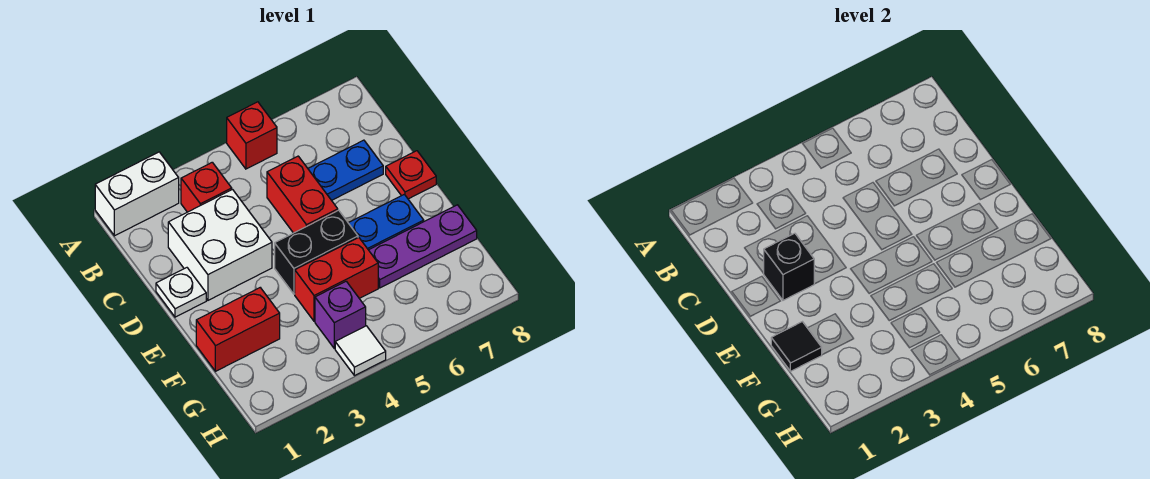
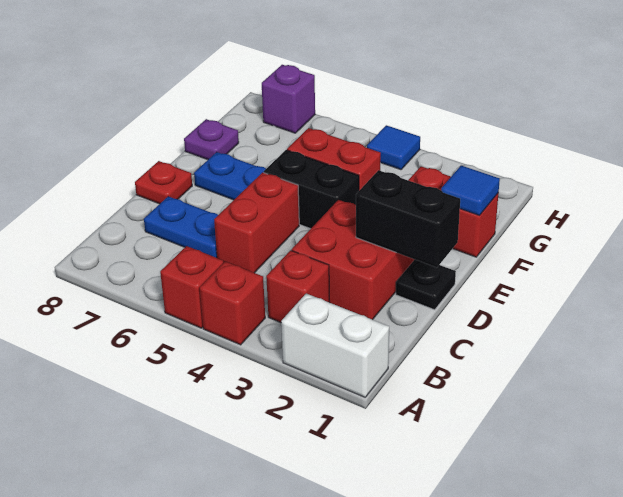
none -> red brick A4 level 1
white brick C2:D3 level 1 -> red brick C2:D3 level 1
white plate D1 level 1 -> black plate D1 level 1
black brick D2 level 2 -> black brick D1:D2 level 2
black tile F1 level 2 -> blue tile F1 level 2
purple plate F6:F8 level 1 -> purple plate F8 level 1
purple brick G4 level 1 -> purple brick H7 level 1
white tile H4 level 1 -> blue tile H4 level 1

